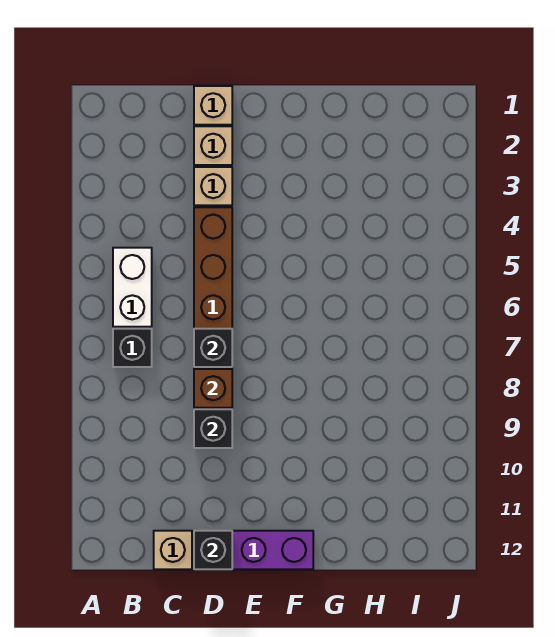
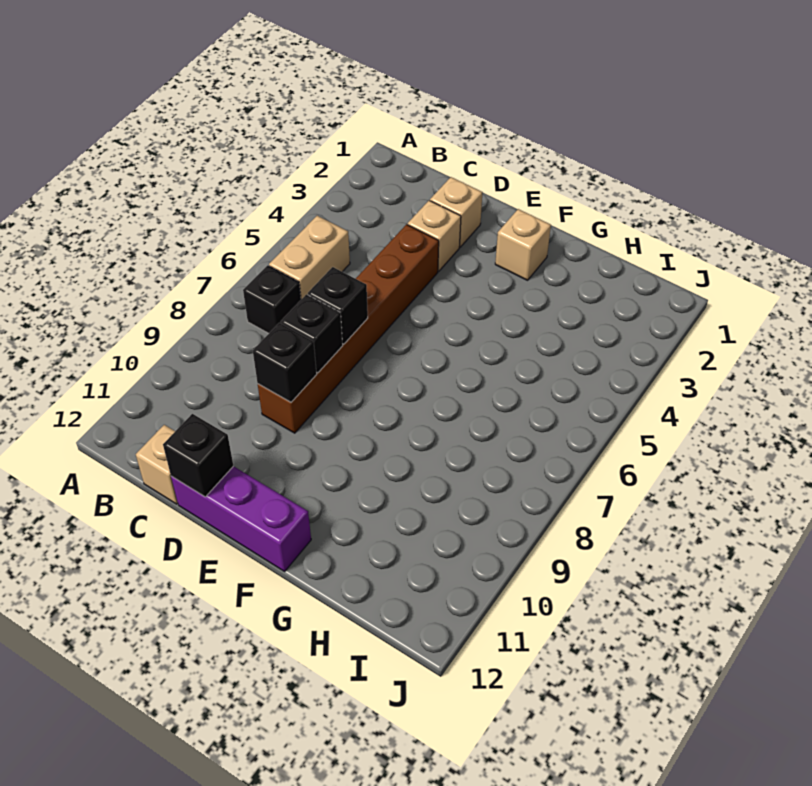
white brick B5:B6 level 1 -> tan brick B5:B6 level 1
tan brick D1 level 1 -> tan brick F2 level 1
brown brick D8 level 2 -> black brick D8 level 2

